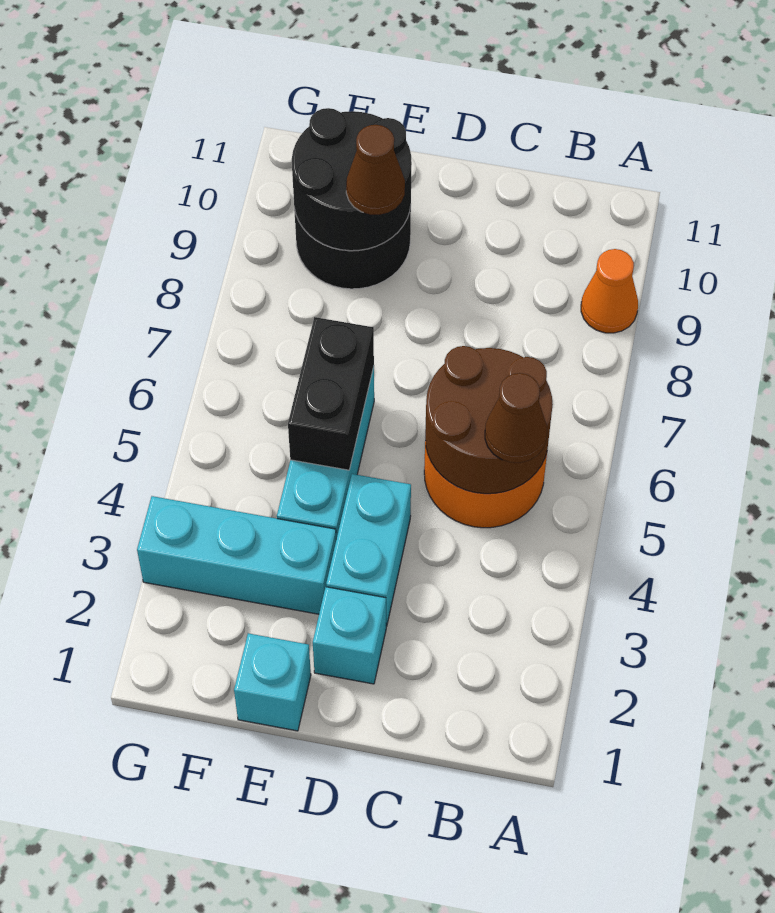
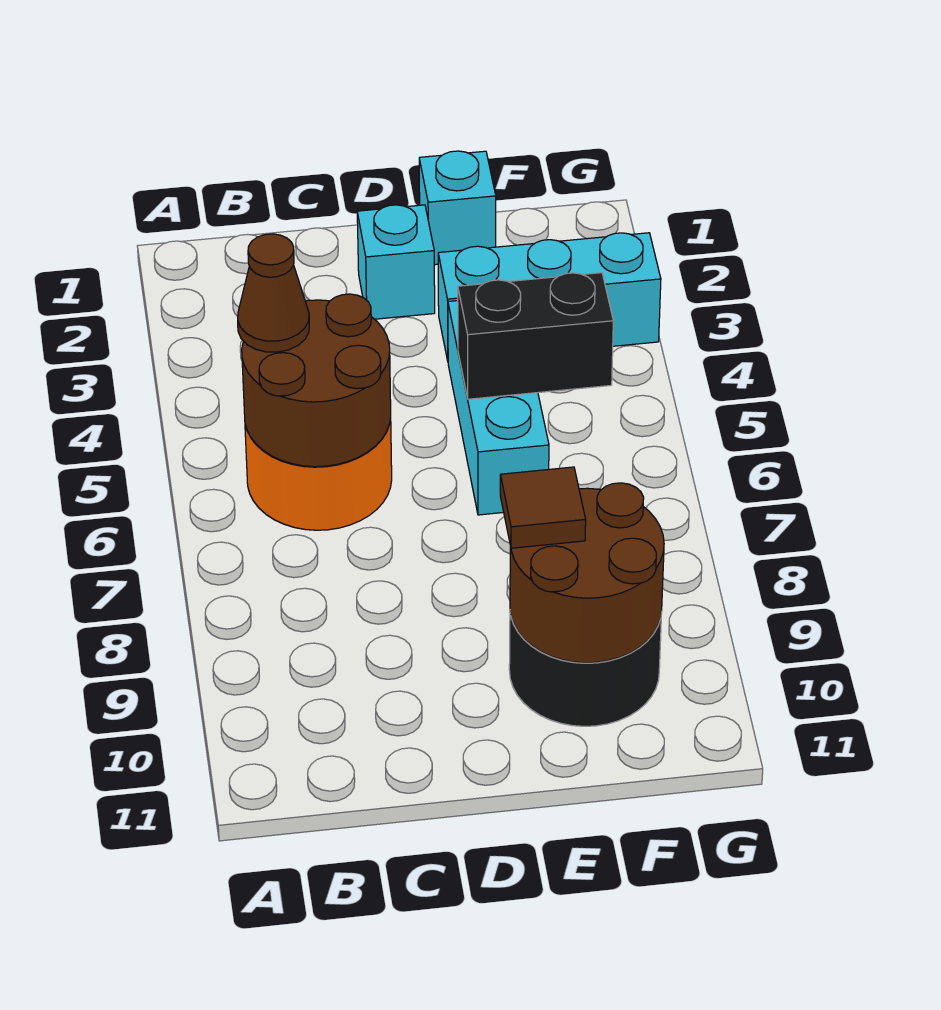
orange cone A9 level 1 -> none
cyan brick D3:D4 level 1 -> none
black brick E5:E6 level 2 -> black brick E5:F5 level 2
black round brick E9:F10 level 2 -> brown round brick E9:F10 level 2
brown cone E9 level 3 -> brown tile E9 level 3

